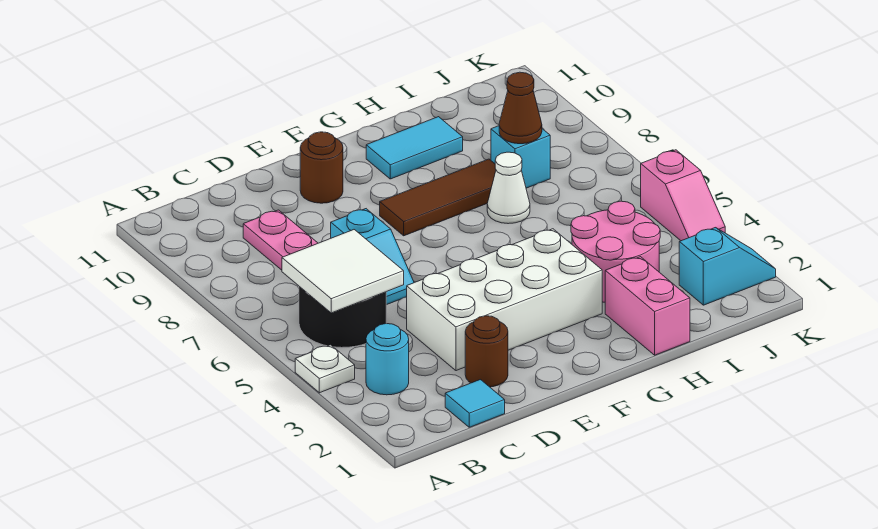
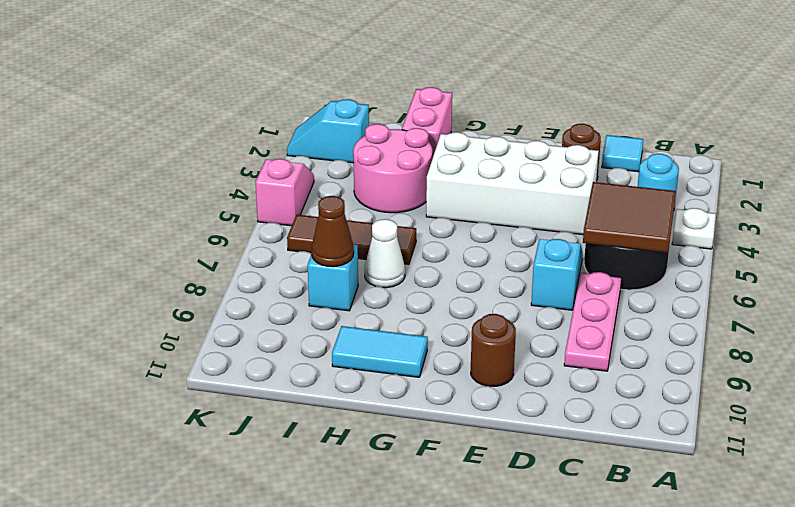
white tile B5:C6 level 2 -> brown tile B5:C6 level 2
brown tile F8:H8 level 1 -> brown tile H6:J6 level 1

